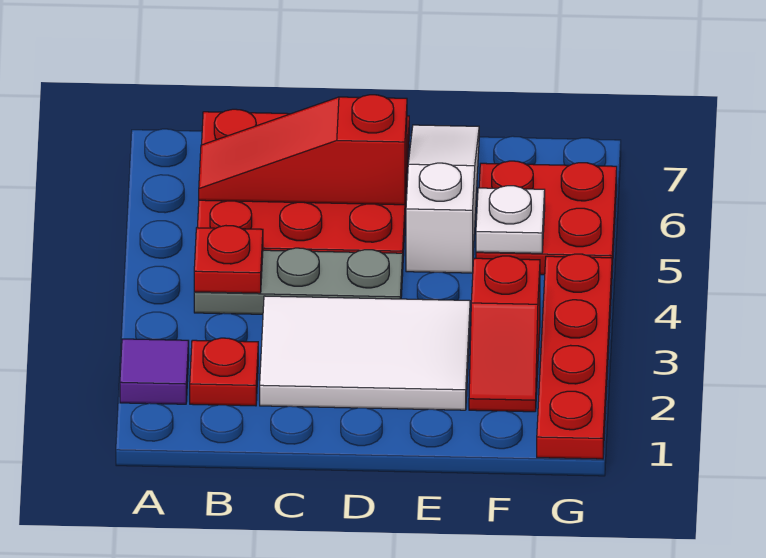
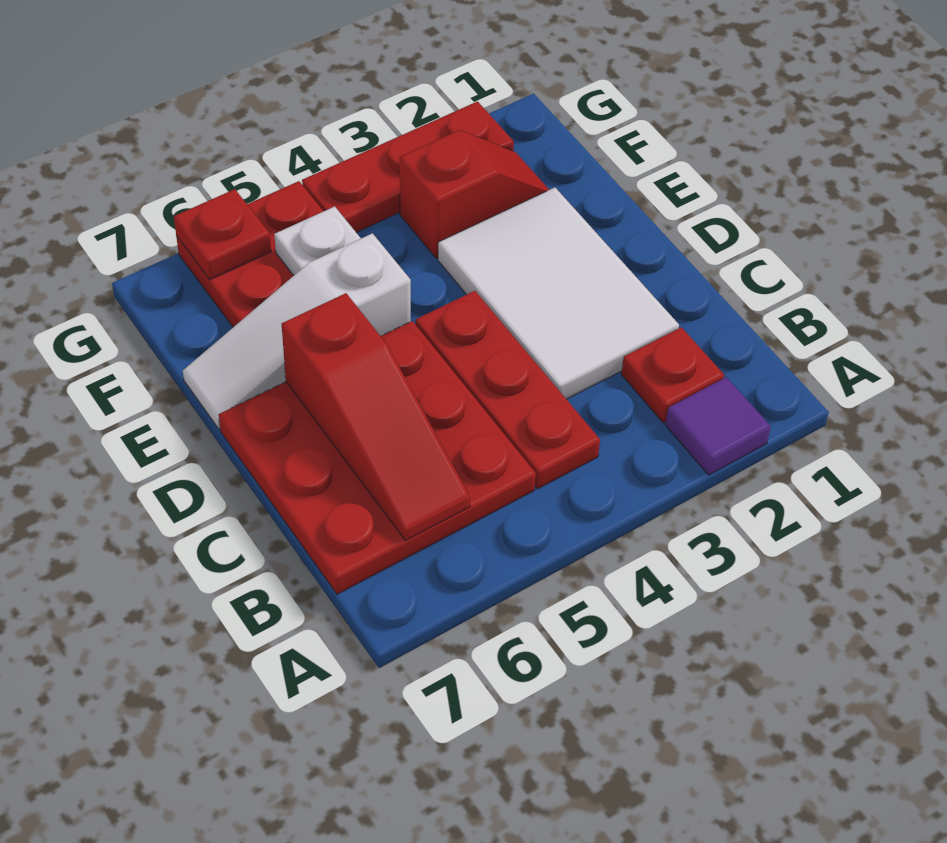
grey plate B4:D4 level 1 -> red plate B4:D4 level 1
red plate B4 level 2 -> red plate G6 level 2
red plate G1:G4 level 1 -> red plate G2:G4 level 1

